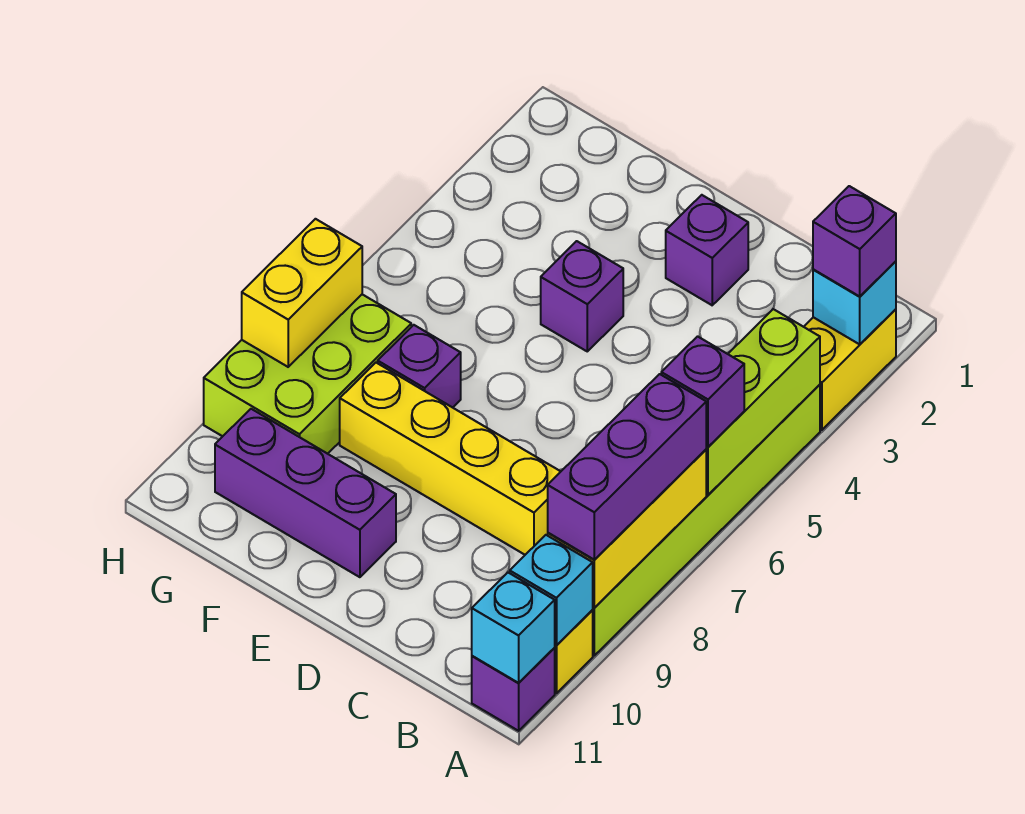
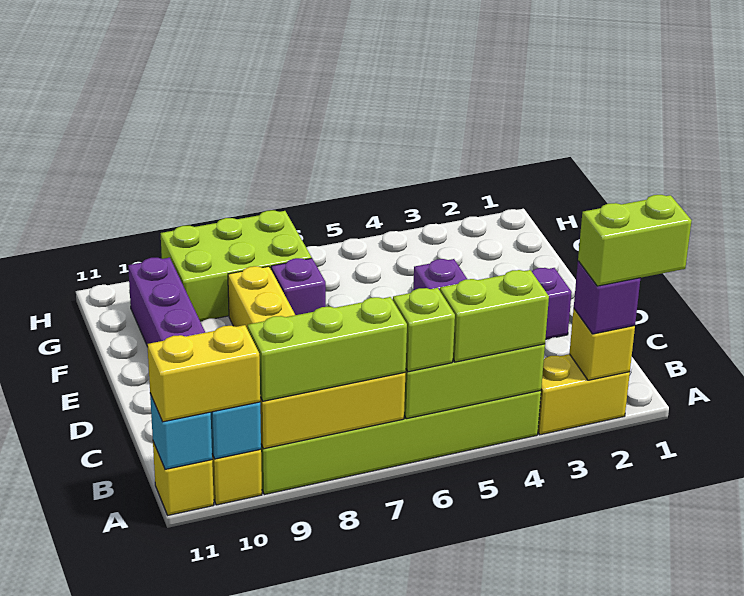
none -> lime brick A1:A2 level 4
cyan brick A2 level 2 -> yellow brick A2 level 2
none -> lime brick A4:A5 level 3
purple brick A6 level 3 -> lime brick A6 level 3
purple brick A7:A9 level 3 -> lime brick A7:A9 level 3
purple brick A11 level 1 -> yellow brick A11 level 1
yellow brick H7:H8 level 2 -> yellow brick A10:A11 level 3

